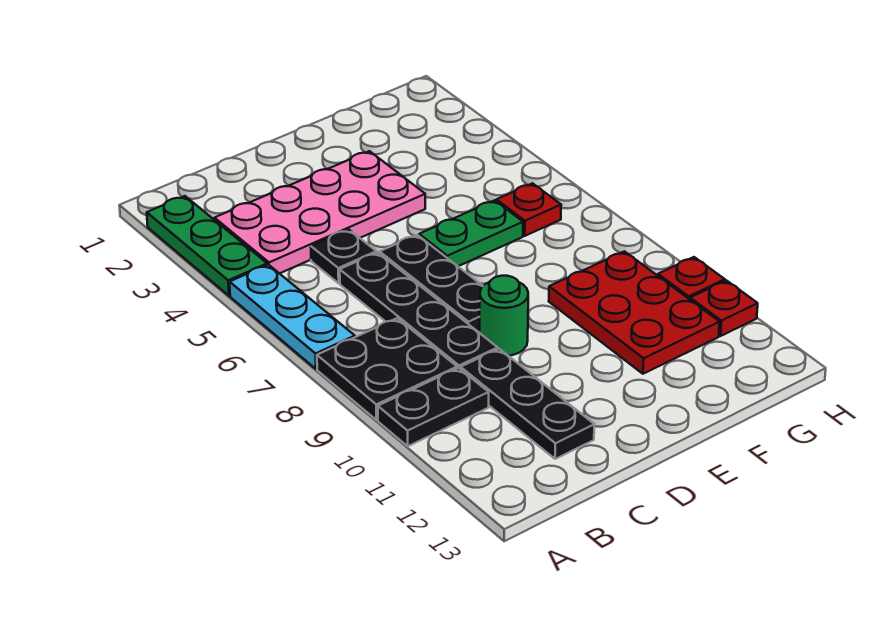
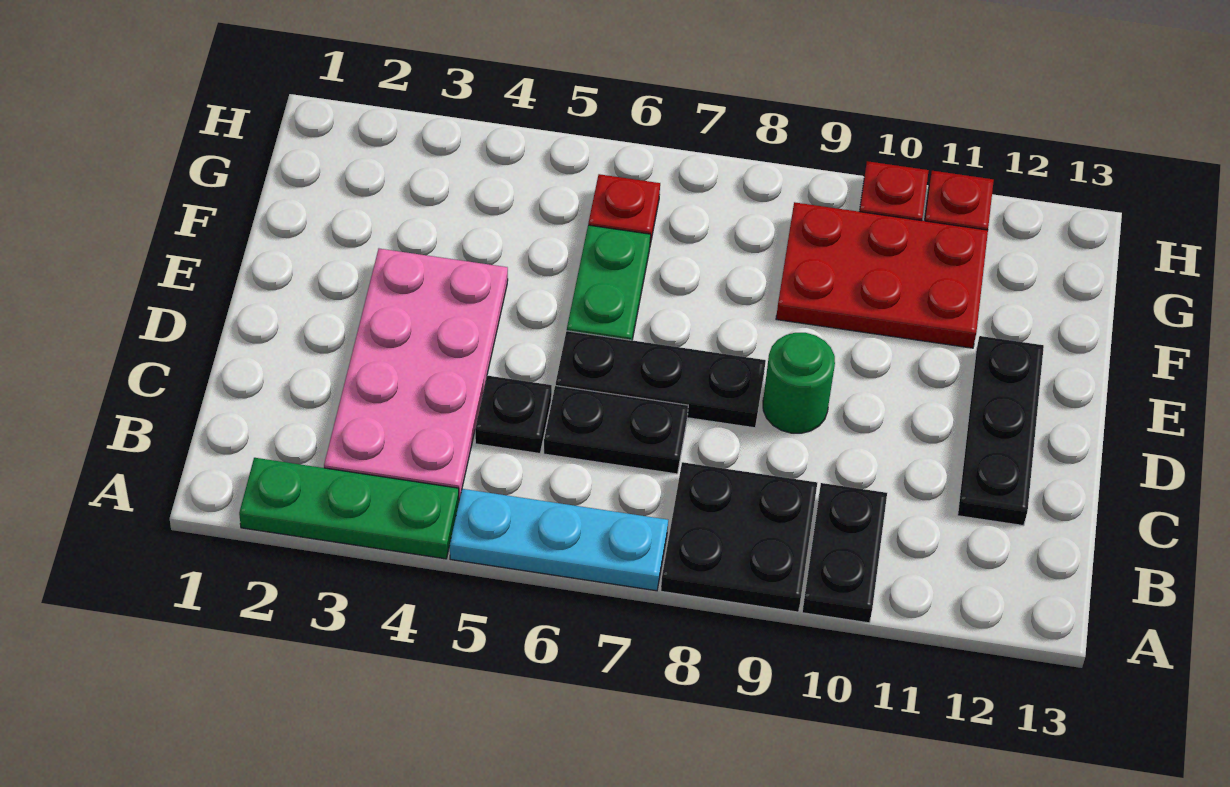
black plate C6:C9 level 1 -> black plate C6:C7 level 1
black plate C10:C12 level 1 -> black plate C12:E12 level 1

